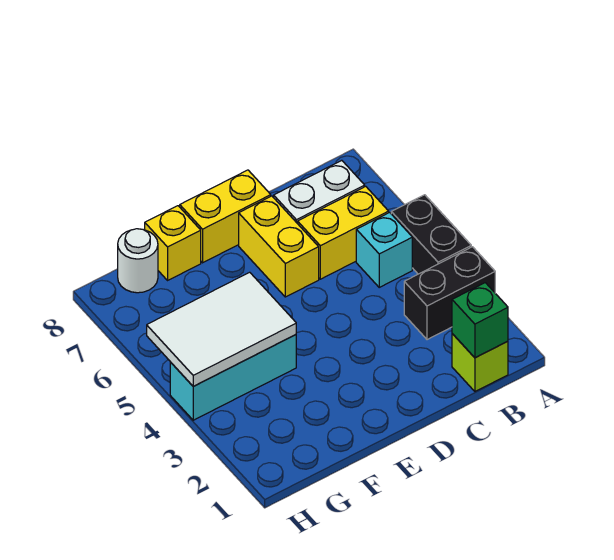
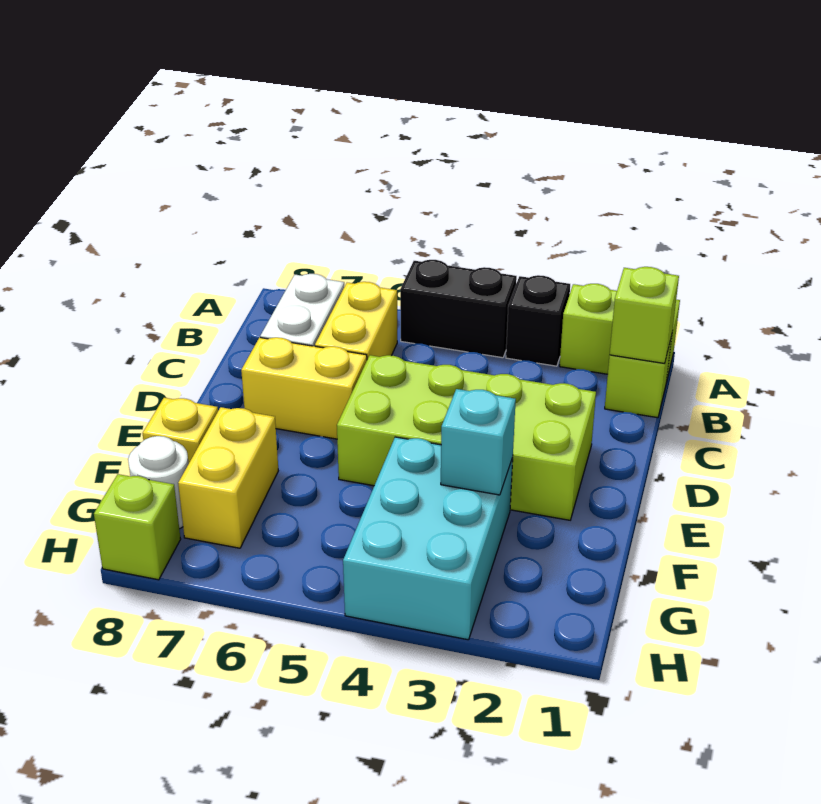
none -> lime brick A1:A2 level 1
black brick A3:B3 level 1 -> black brick A3 level 1
green brick B1 level 2 -> lime brick B1 level 2
cyan brick B5 level 1 -> cyan brick F3 level 2
none -> lime brick D2:E5 level 1
yellow brick D8:E8 level 1 -> yellow brick F7:G7 level 1
cyan brick F4:H4 level 1 -> cyan brick F3:H4 level 1
white tile F4:H5 level 2 -> none
none -> lime brick H8 level 1

